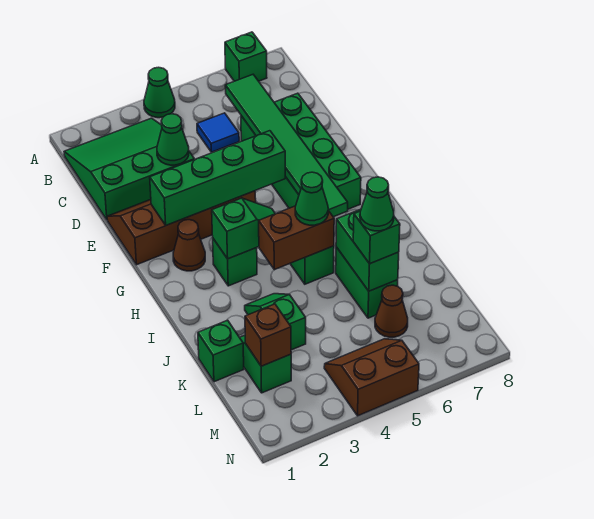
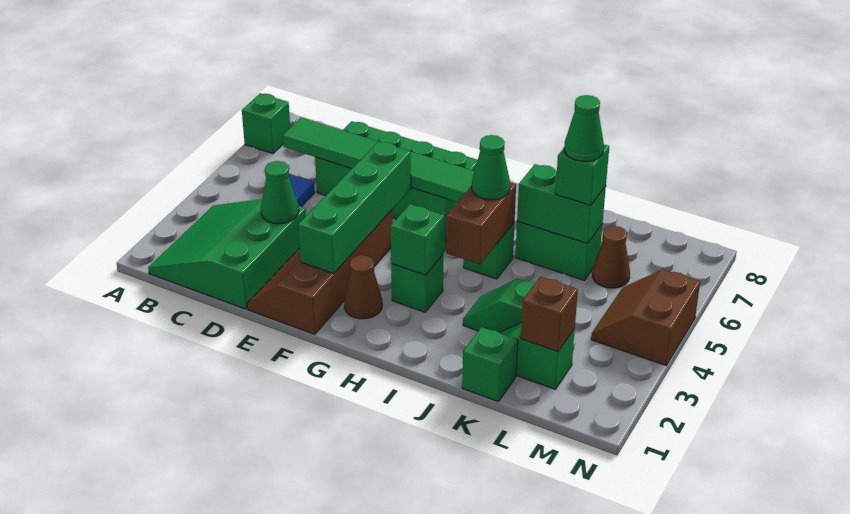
green cone A4 level 1 -> none

